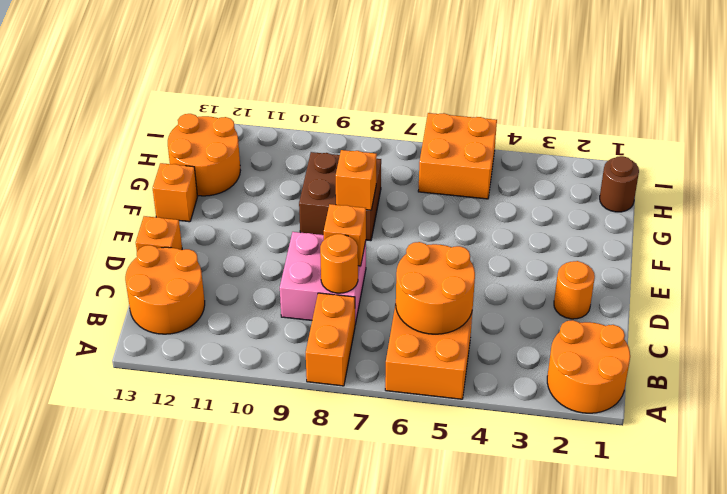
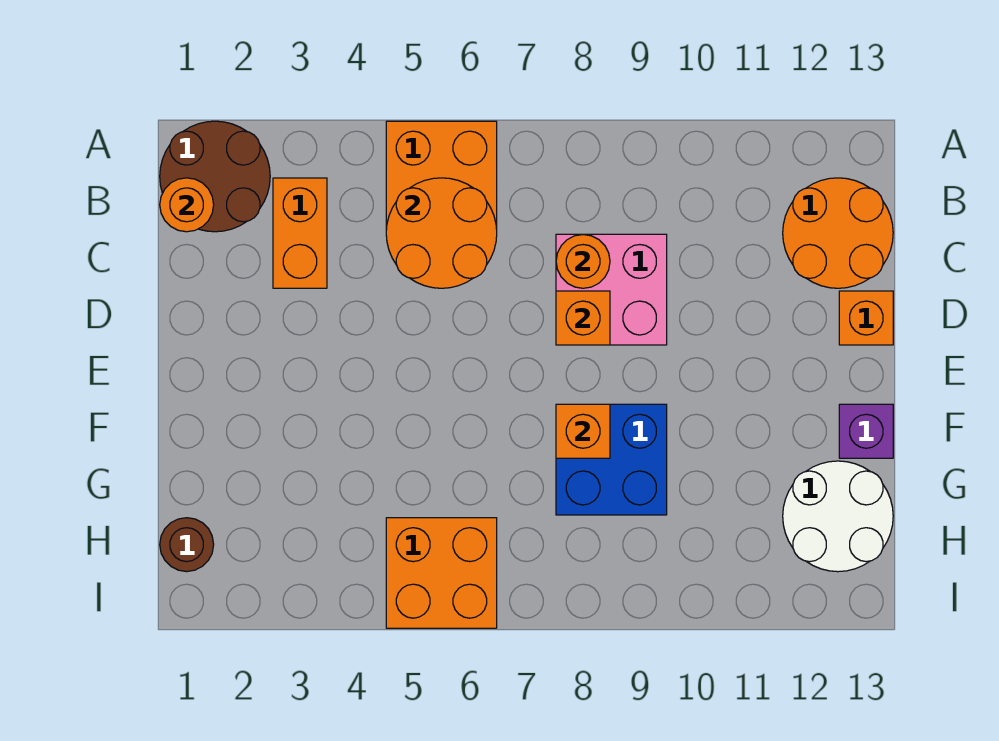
orange round brick A1:B2 level 1 -> brown round brick A1:B2 level 1
orange brick A8:B8 level 1 -> orange brick B3:C3 level 1
orange round brick D2 level 1 -> orange round brick B1 level 2
brown brick F8:G9 level 1 -> blue brick F8:G9 level 1
orange brick F13 level 1 -> purple brick F13 level 1
orange round brick G12:H13 level 1 -> white round brick G12:H13 level 1

